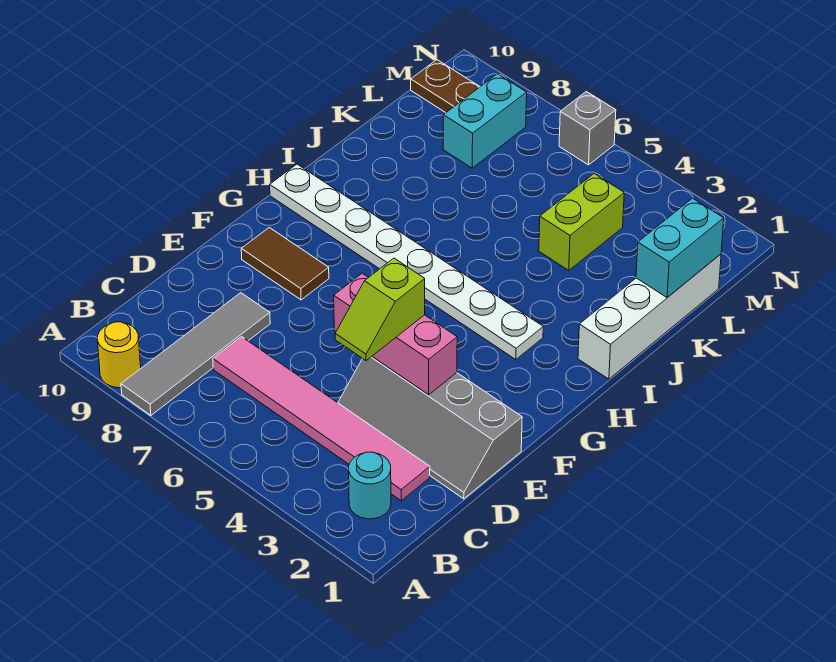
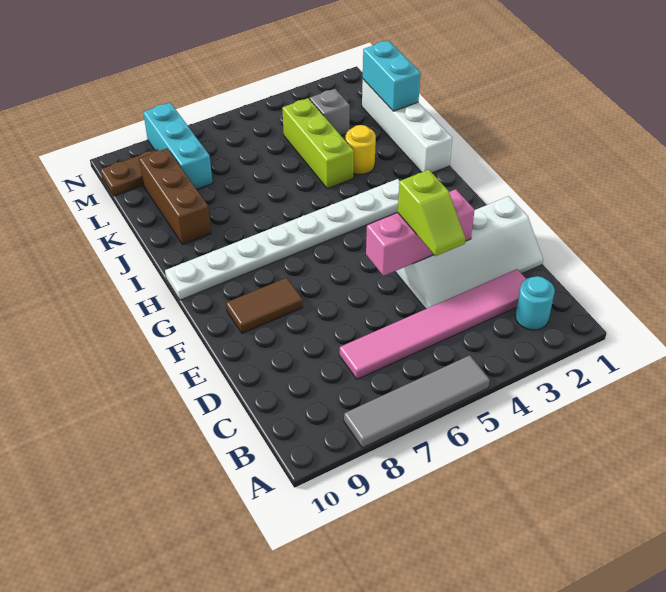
grey tile A8:D8 level 1 -> grey tile A5:A8 level 1
yellow round brick A9 level 1 -> yellow round brick J3 level 1
grey slope D1:E4 level 1 top E -> white slope D1:E4 level 1 top E
none -> brown brick J9:L9 level 1
lime brick K4:L4 level 1 -> lime brick J4:L4 level 1
cyan brick L8:M8 level 1 -> cyan brick L8:N8 level 1
grey brick N6 level 1 -> grey brick L3 level 1

